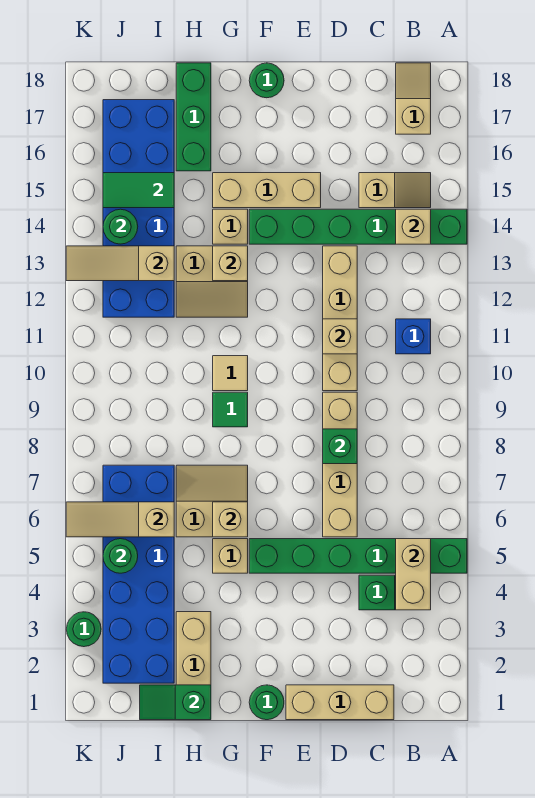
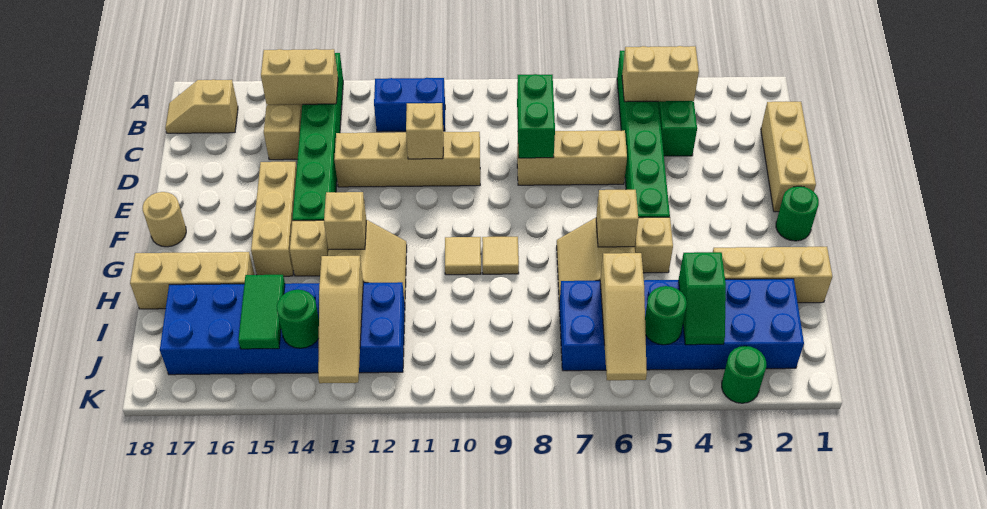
blue brick B11 level 1 -> blue brick B11:B12 level 1
tan brick B14 level 2 -> tan brick B14:B15 level 2
tan brick D6:D9 level 1 -> tan brick D6:D8 level 1
green brick D8 level 2 -> green brick C8:D8 level 2
green round brick F18 level 1 -> tan round brick F18 level 1
green tile G9 level 1 -> tan tile G9 level 1
green slope H1:I1 level 2 top H -> green slope I4:J4 level 2 top I
green brick H16:H18 level 1 -> tan brick H16:H18 level 1

